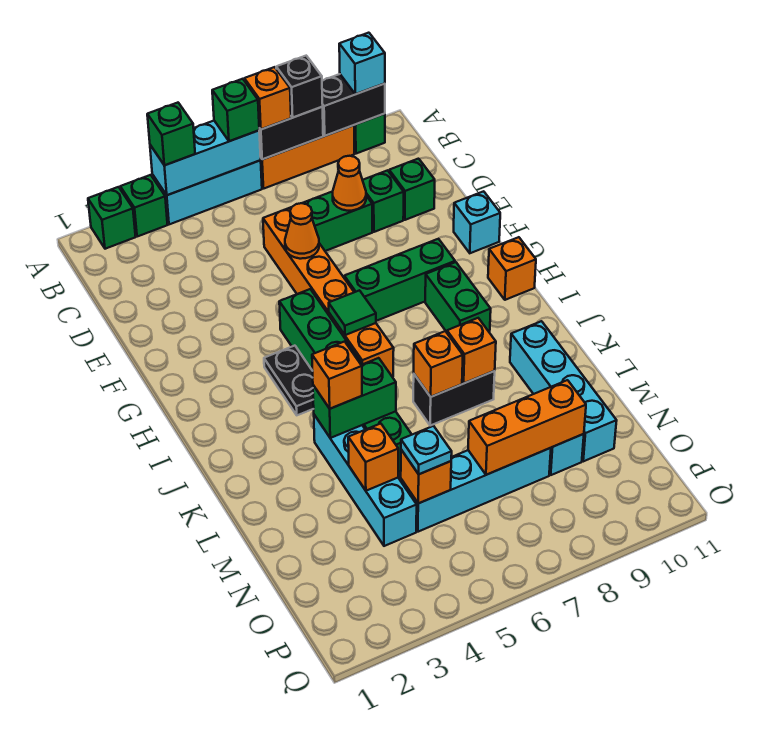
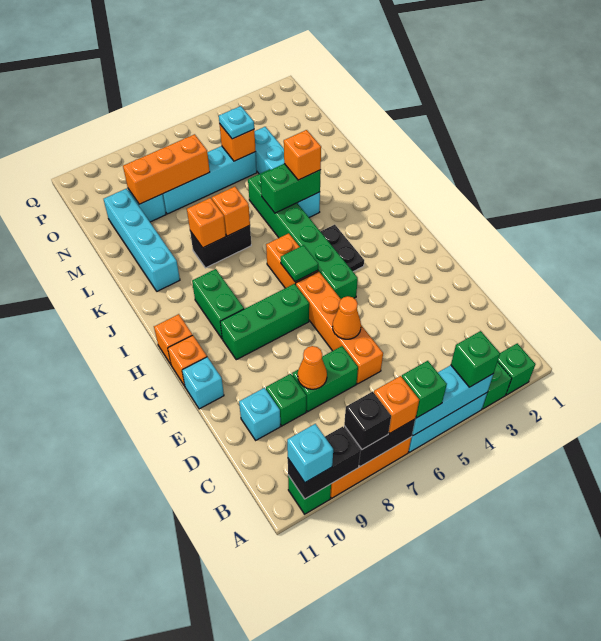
green brick D10 level 1 -> cyan brick D10 level 1
orange brick M4 level 2 -> orange brick G11 level 1

